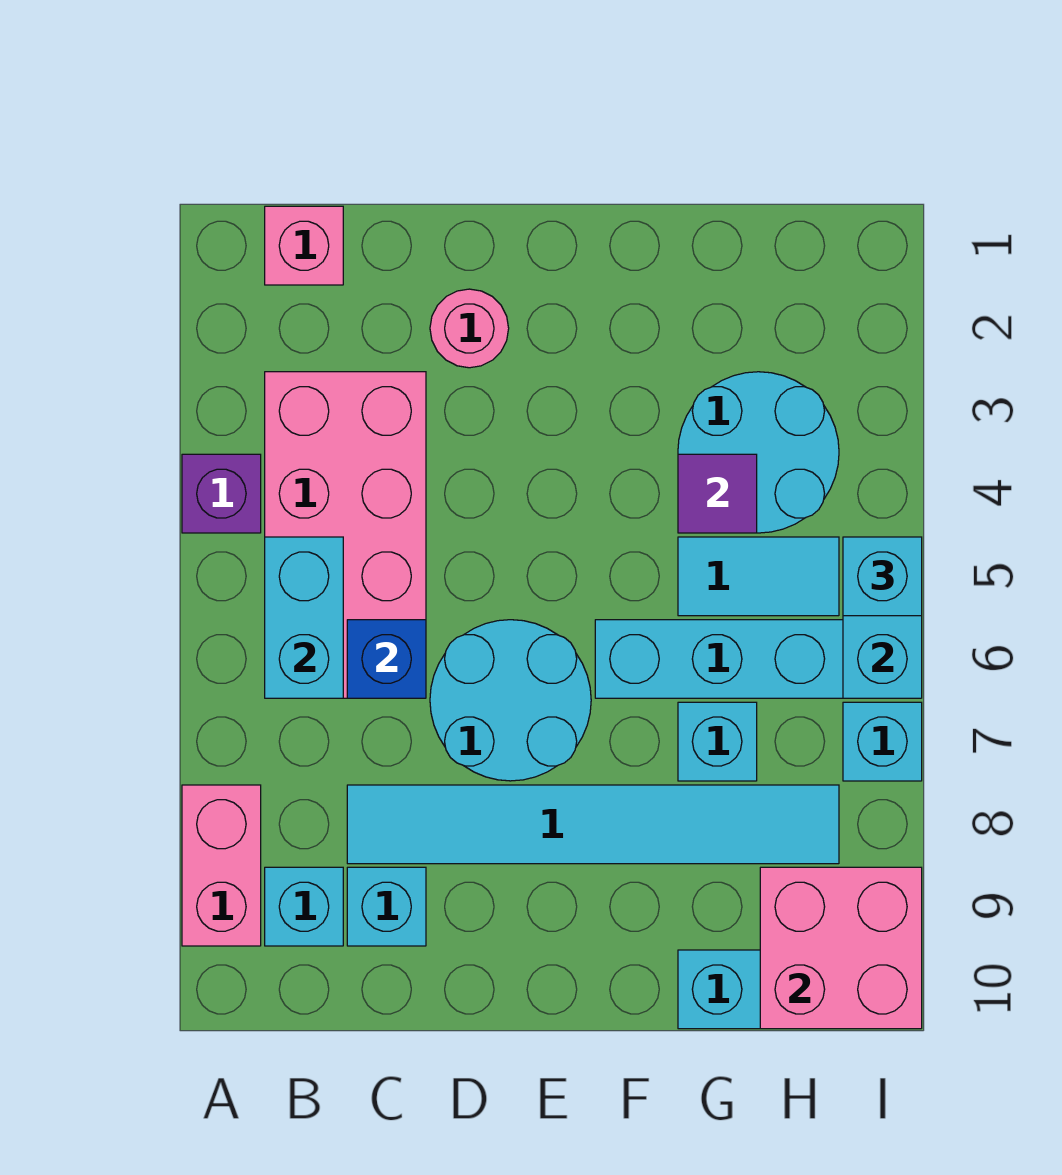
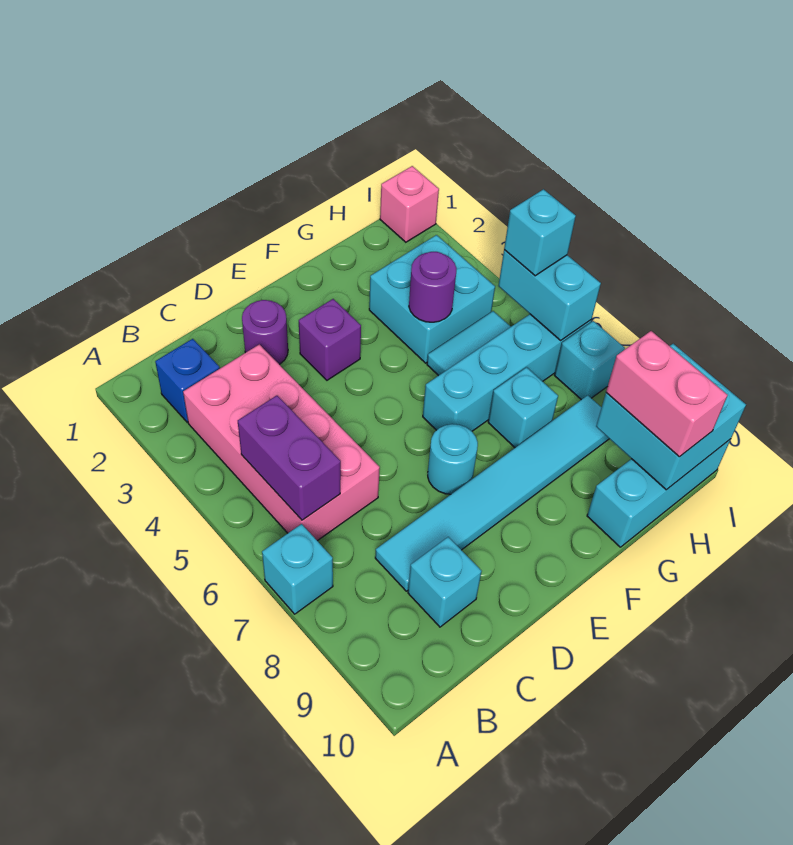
purple brick A4 level 1 -> purple brick E3 level 1
pink brick A8:A9 level 1 -> pink brick H9:H10 level 3
pink brick B1 level 1 -> pink brick I1 level 1
cyan brick B5:B6 level 2 -> purple brick B5:B6 level 2
cyan brick B9 level 1 -> cyan brick A7 level 1
blue brick C6 level 2 -> blue brick B2 level 1
pink round brick D2 level 1 -> purple round brick D2 level 1
cyan round brick D6:E7 level 1 -> cyan round brick E7 level 1
cyan round brick G3:H4 level 1 -> cyan brick G3:H4 level 1
purple tile G4 level 2 -> purple round brick G4 level 2
pink brick H9:I10 level 2 -> cyan brick H9:I10 level 2

